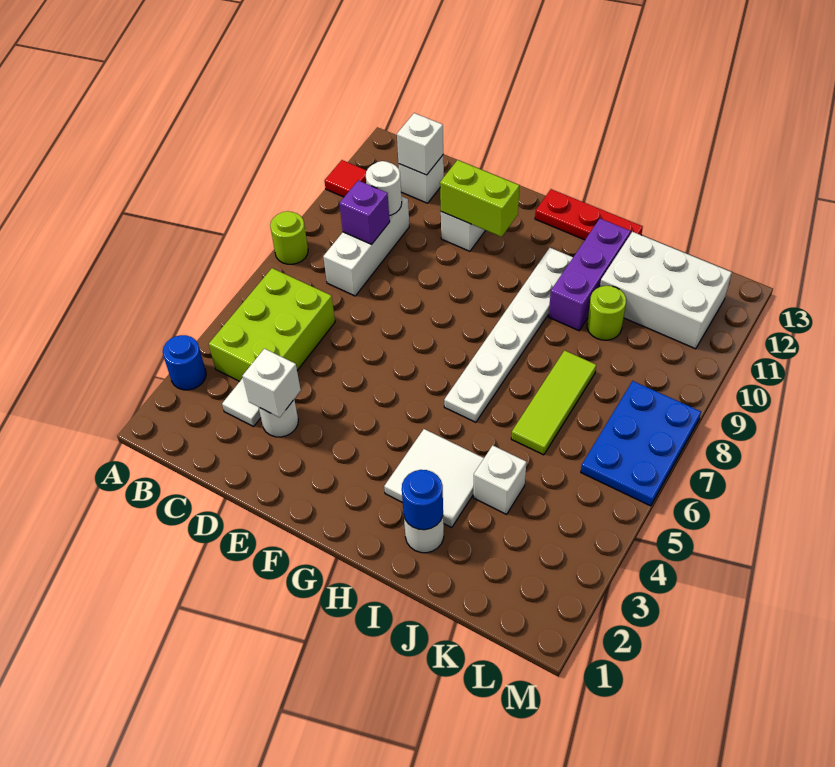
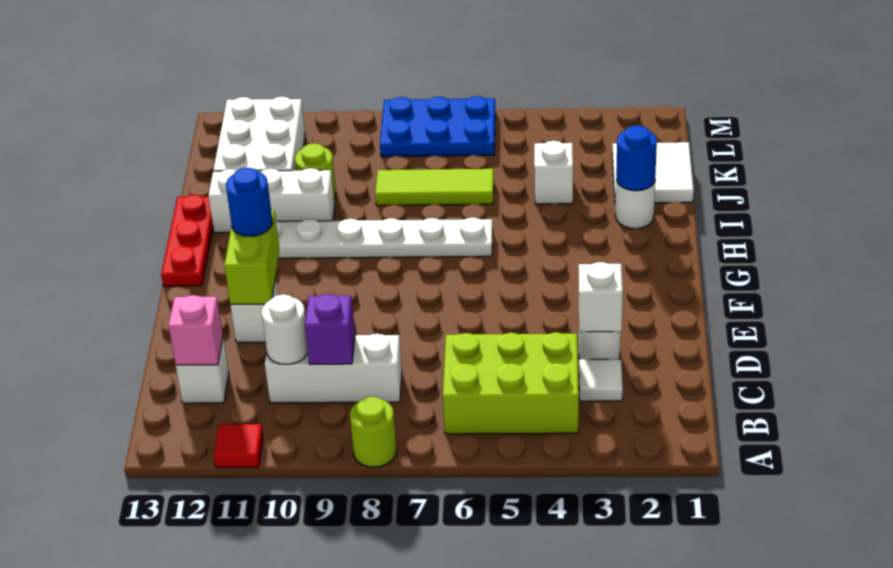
blue round brick A3 level 1 -> blue round brick F11 level 3
white brick C12 level 2 -> pink brick C12 level 2
white tile H3:I4 level 1 -> white tile J1:K2 level 1
purple brick I10:I12 level 1 -> white brick I10:I12 level 1

